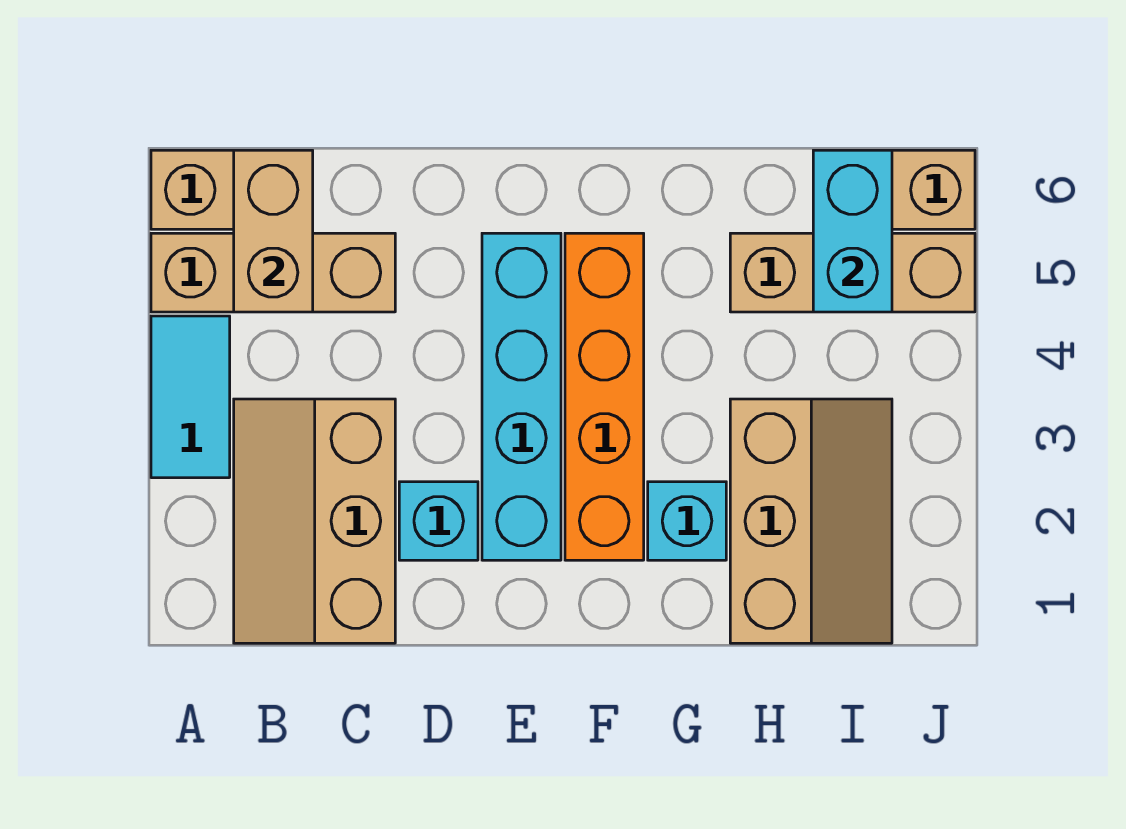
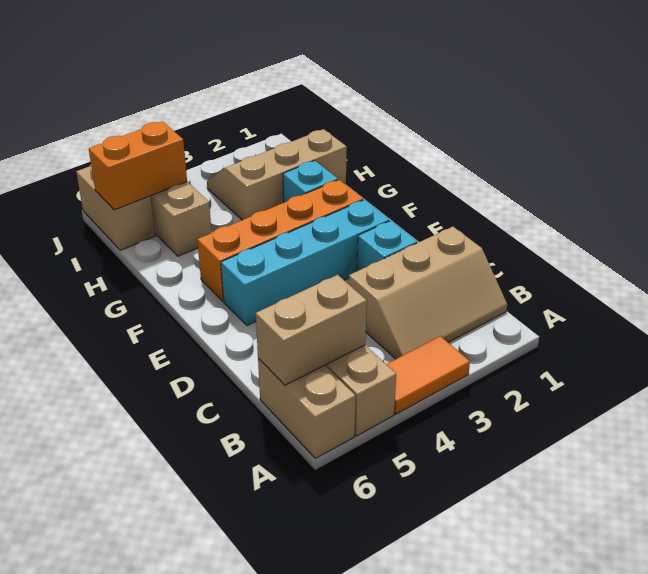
cyan tile A3:A4 level 1 -> orange tile A3:A4 level 1
cyan brick I5:I6 level 2 -> orange brick I5:I6 level 2

